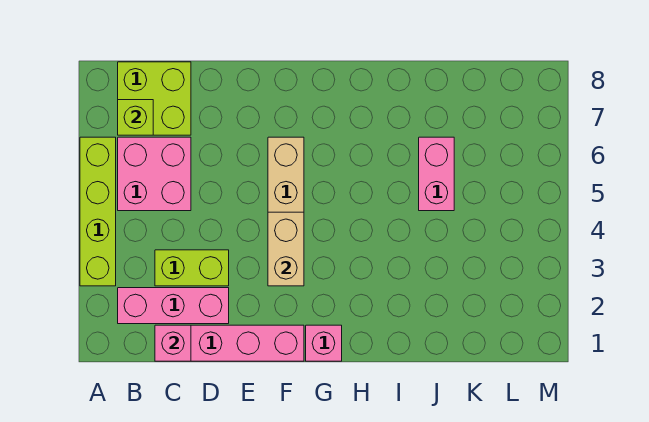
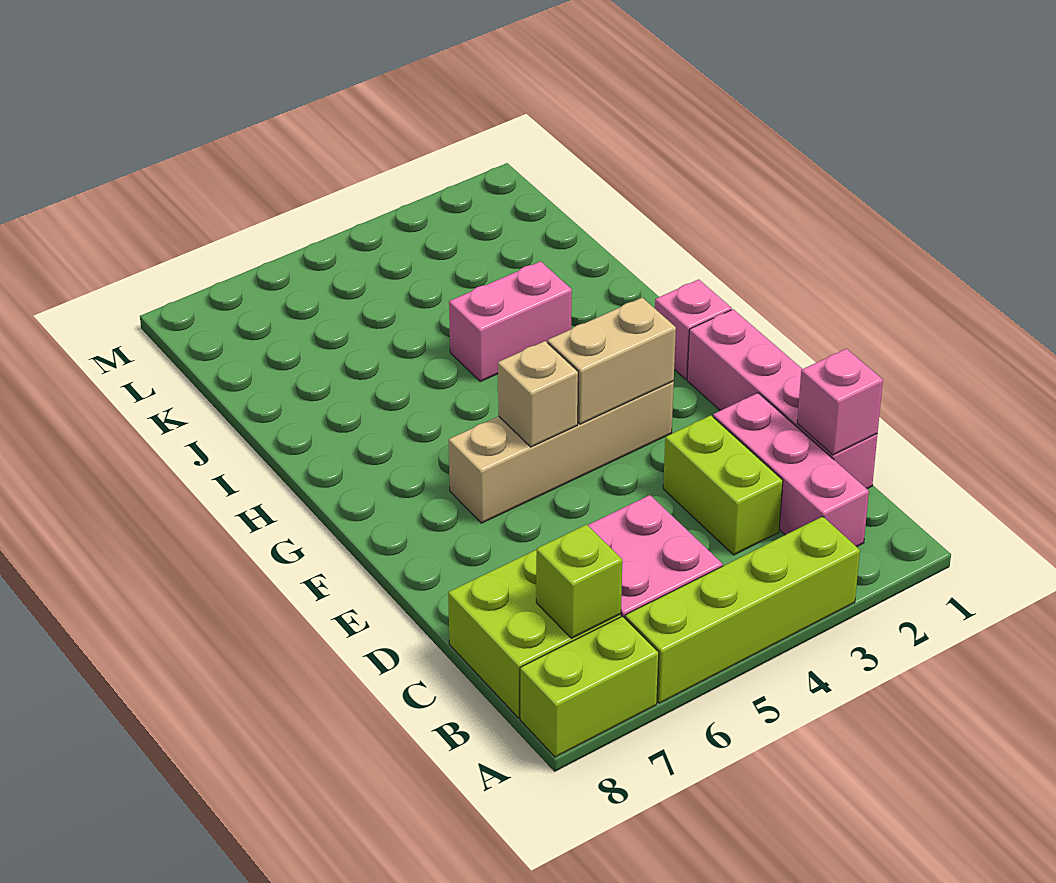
none -> lime brick A7:A8 level 1
none -> tan brick F5 level 2
pink brick J5:J6 level 1 -> pink brick I3:I4 level 1

